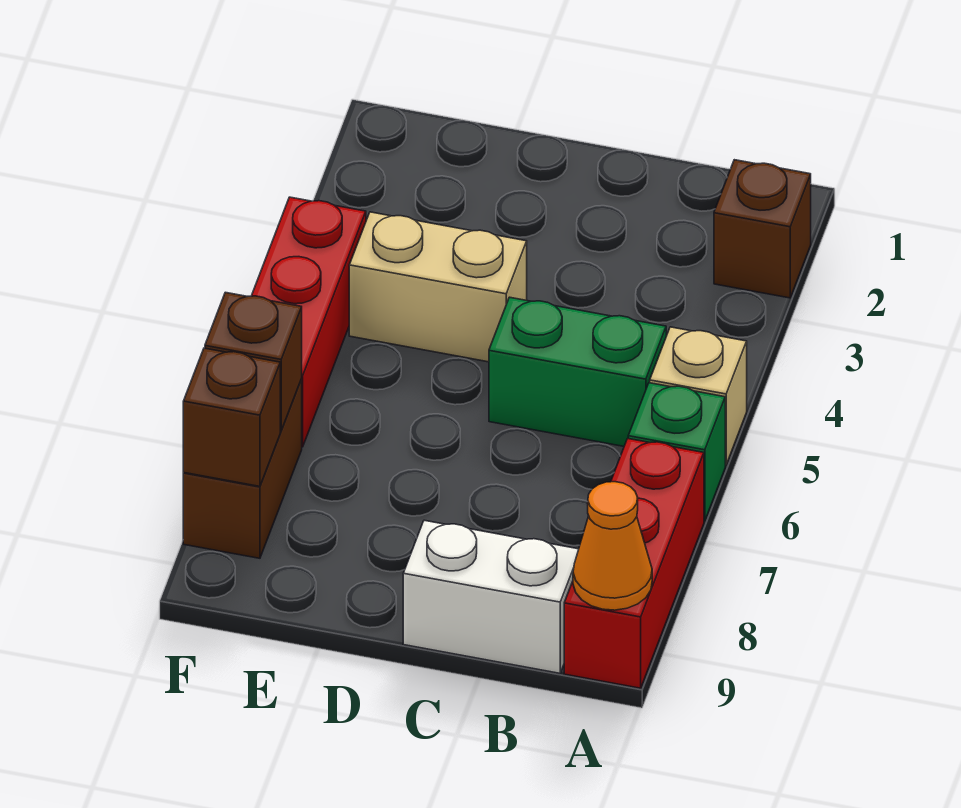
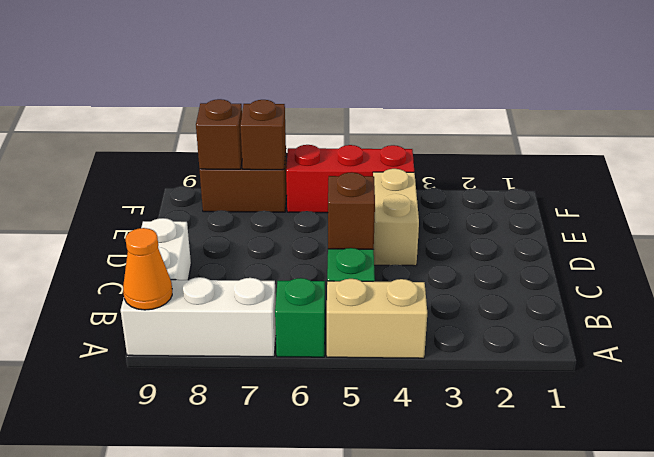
brown brick A2 level 1 -> brown brick C5 level 2
tan brick A5 level 1 -> tan brick A4:A5 level 1
red brick A7:A9 level 1 -> white brick A7:A9 level 1

